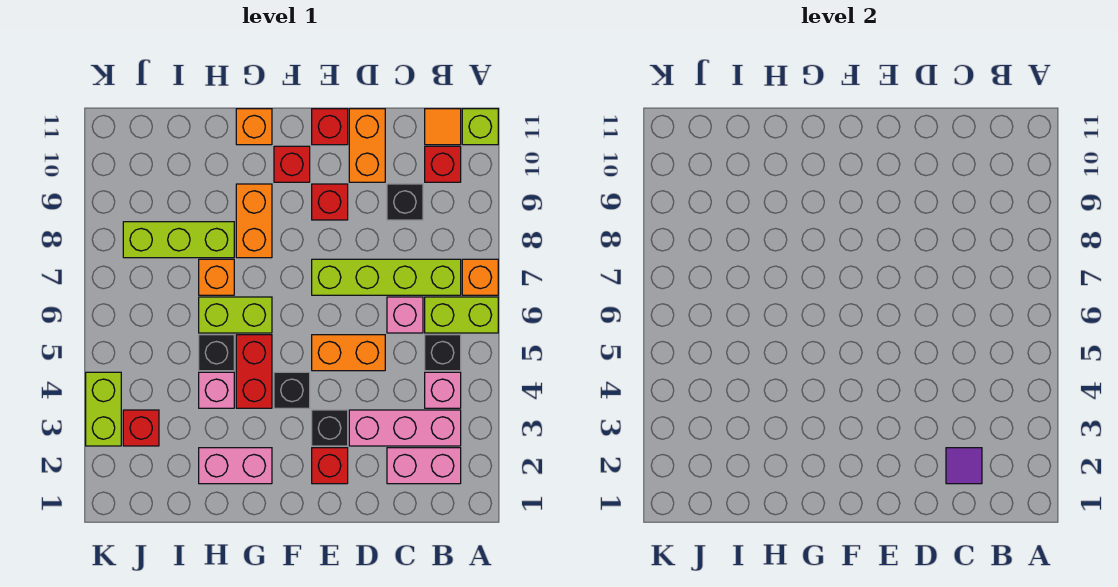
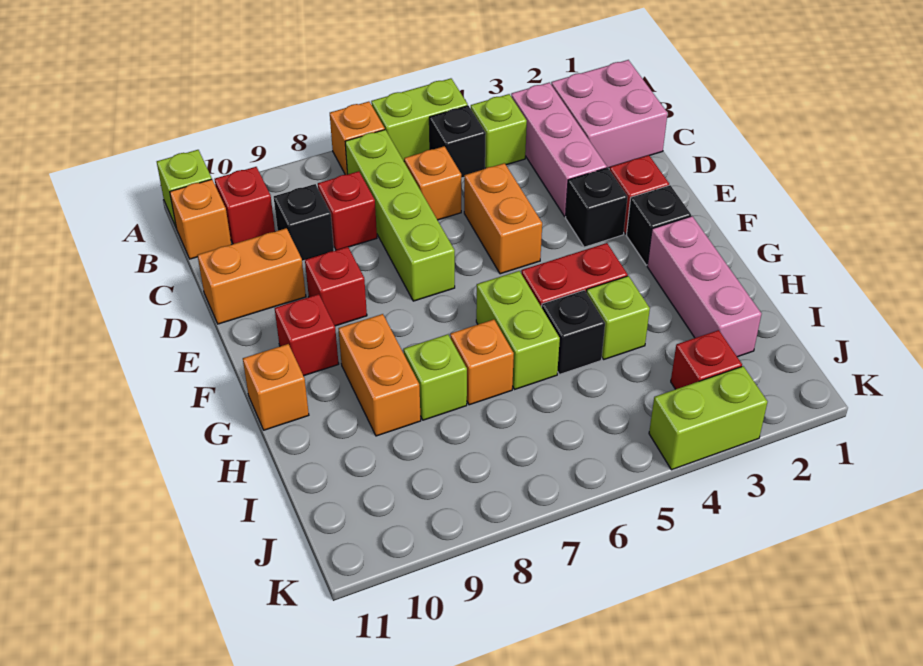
lime brick A6:B6 level 1 -> lime brick A5:A6 level 1
pink brick B2:C2 level 1 -> pink brick B1:C2 level 1
pink brick B4 level 1 -> lime brick B4 level 1
orange tile B11 level 1 -> orange brick B11 level 1
purple tile C2 level 2 -> none
pink brick C6 level 1 -> orange brick C6 level 1
red brick E11 level 1 -> red brick C8 level 1
black brick F4 level 1 -> black brick F2 level 1
pink brick G2:H2 level 1 -> pink brick G2:I2 level 1
orange brick G8:G9 level 1 -> orange brick G9:H9 level 1
pink brick H4 level 1 -> lime brick H4 level 1
lime brick H8:J8 level 1 -> lime brick H8 level 1

